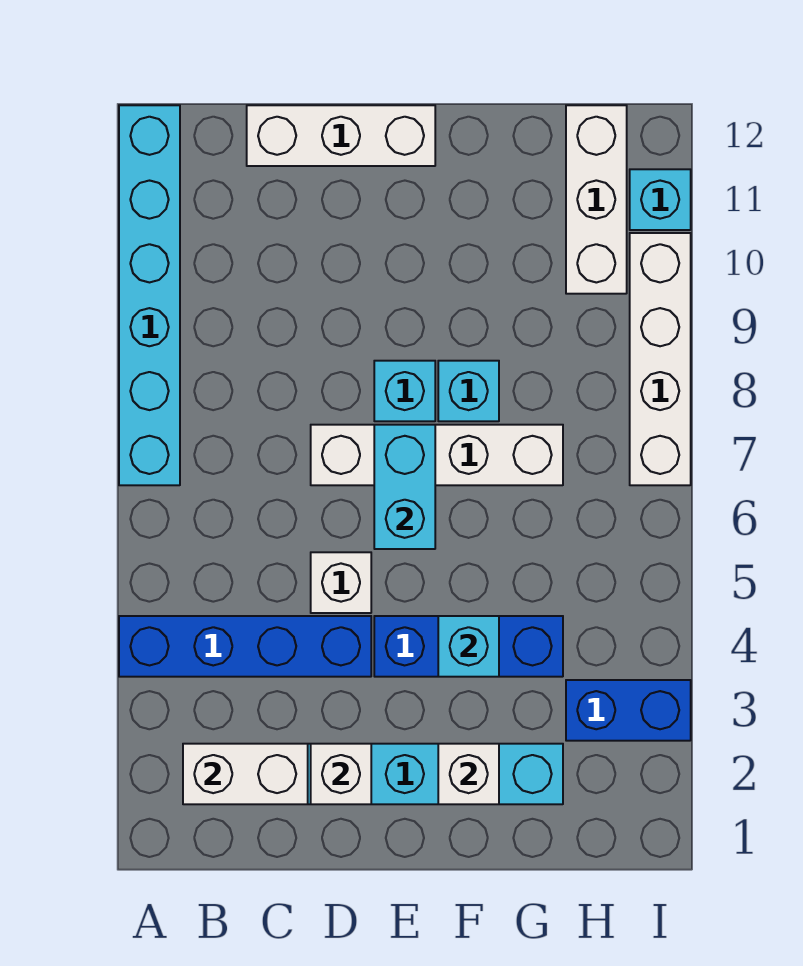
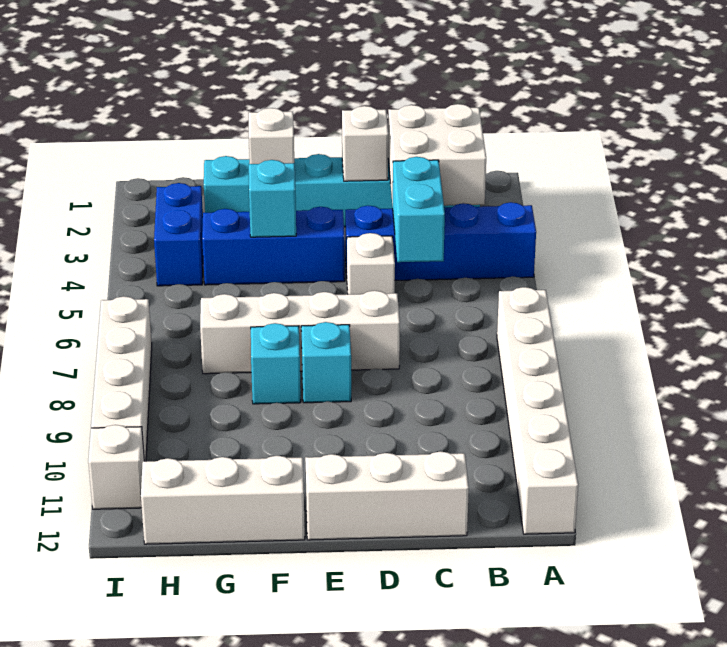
cyan brick A7:A12 level 1 -> white brick A7:A12 level 1
white brick B2:C2 level 2 -> white brick B2:C3 level 2
cyan brick E6:E7 level 2 -> cyan brick C4:C5 level 2
blue brick H3:I3 level 1 -> blue brick H3:H4 level 1
white brick H10:H12 level 1 -> white brick F12:H12 level 1
cyan brick I11 level 1 -> white brick I11 level 1

